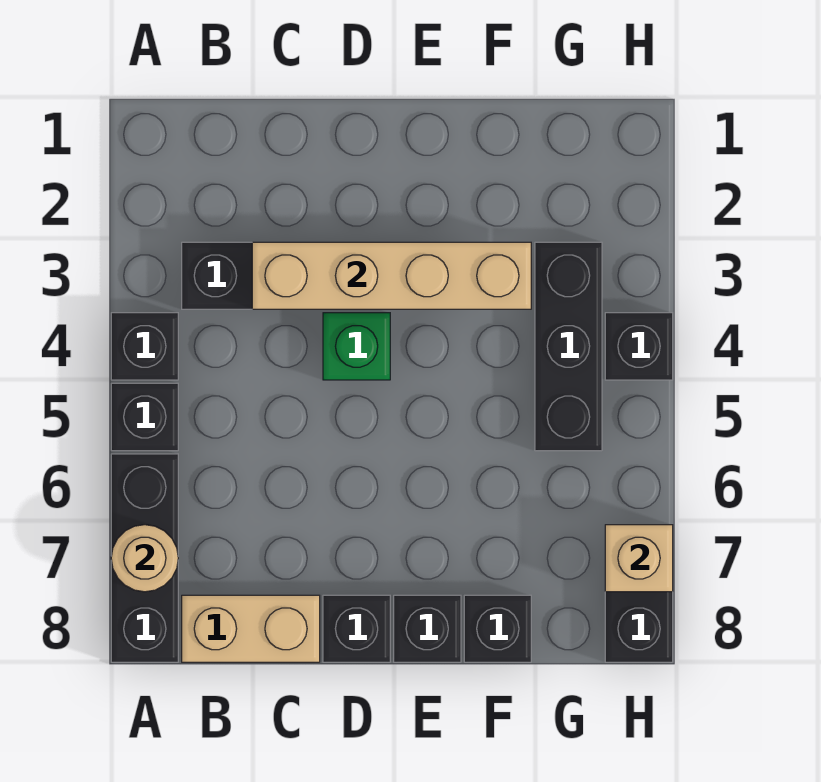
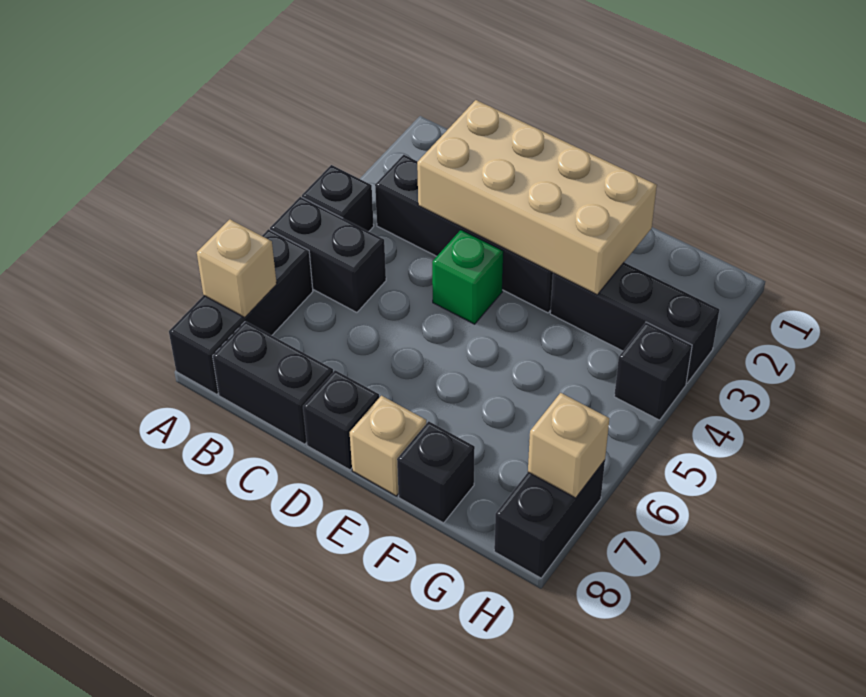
black brick A5 level 1 -> black brick A5:B5 level 1
tan round brick A7 level 2 -> tan brick A7 level 2
tan brick B8:C8 level 1 -> black brick B8:C8 level 1
tan brick C3:F3 level 2 -> tan brick C2:F3 level 2
black brick E8 level 1 -> tan brick E8 level 1
black brick G3:G5 level 1 -> black brick F3:H3 level 1

